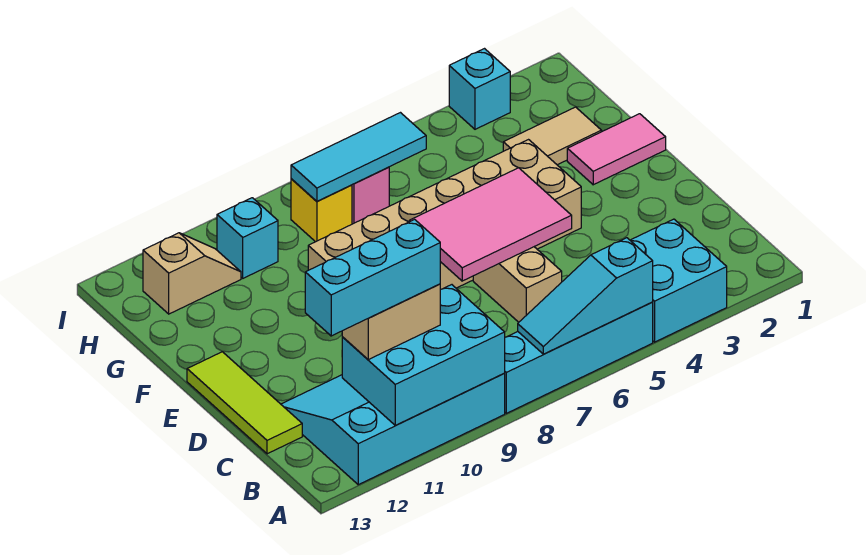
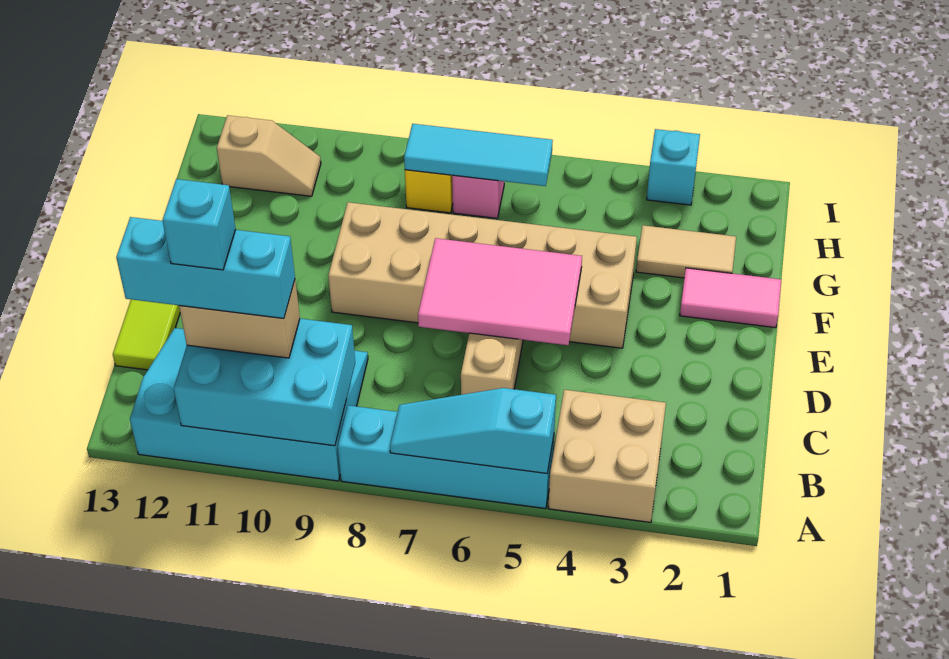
cyan brick A3:B4 level 1 -> tan brick A3:B4 level 1
cyan brick H10 level 1 -> cyan brick B11 level 5

